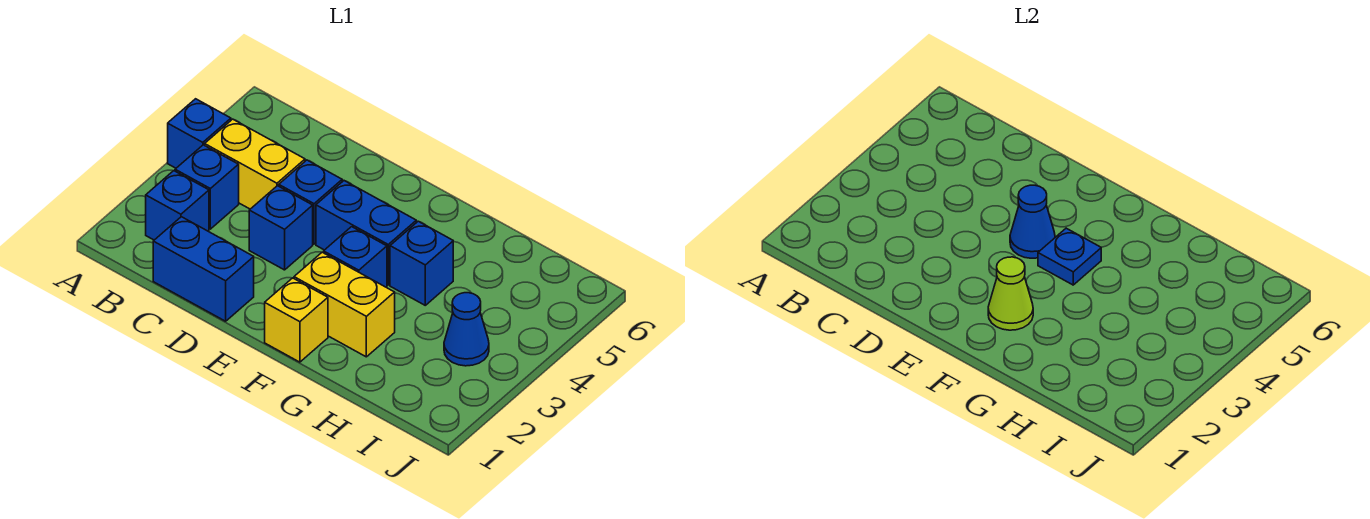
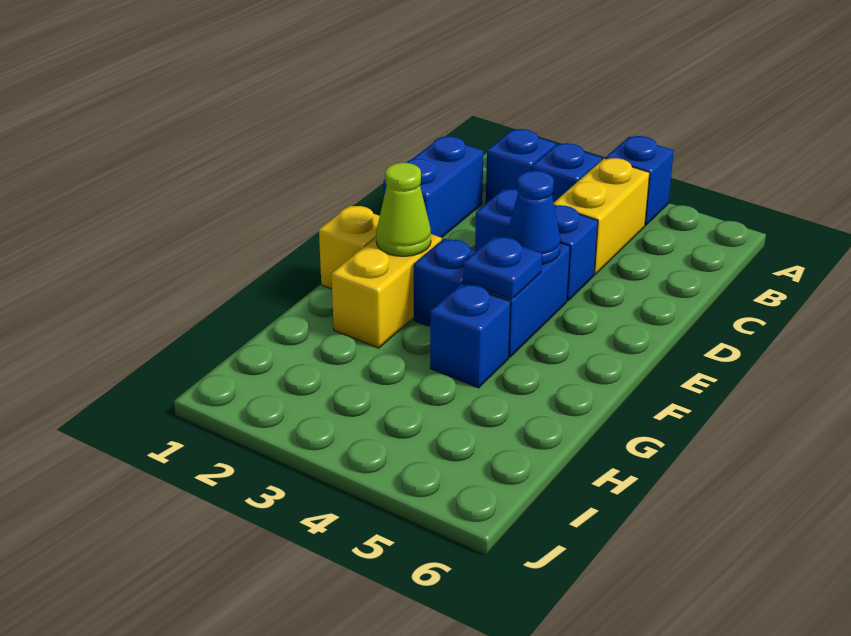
blue cone I3 level 1 -> none

